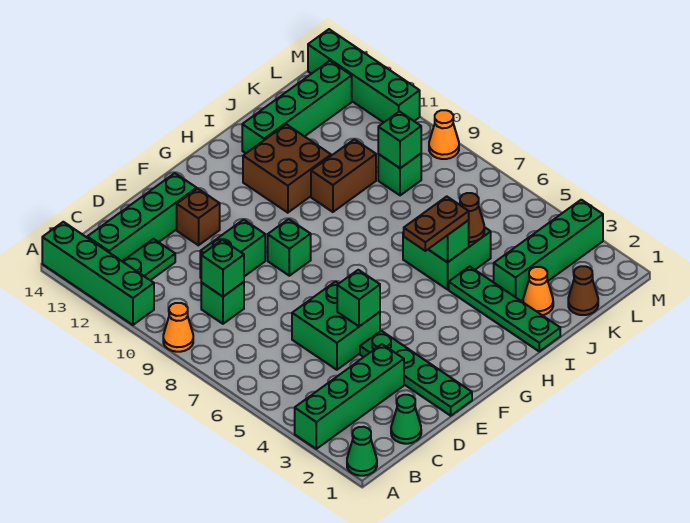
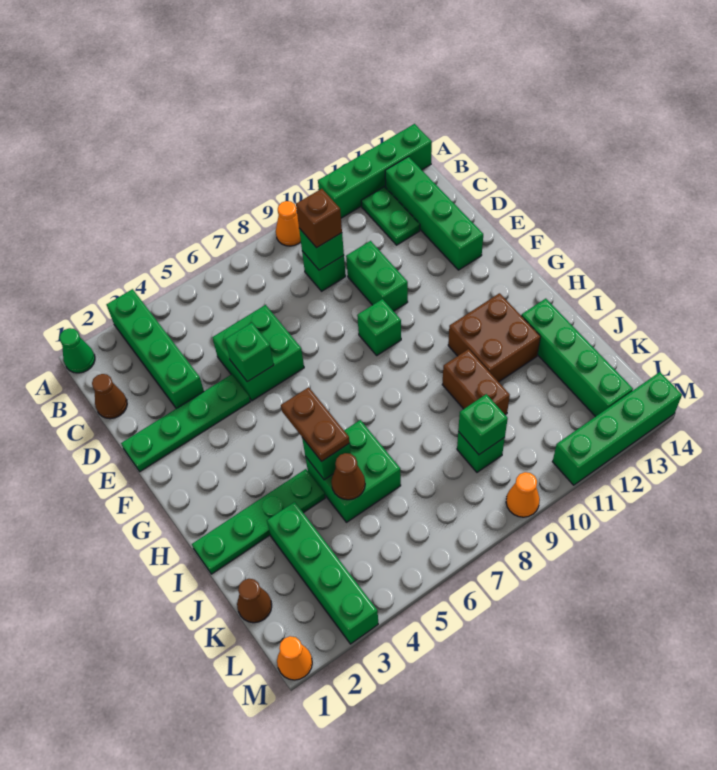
green cone C1 level 1 -> brown cone C1 level 1
brown brick E12 level 1 -> brown brick C9 level 3
orange cone J2 level 1 -> orange cone M1 level 1

